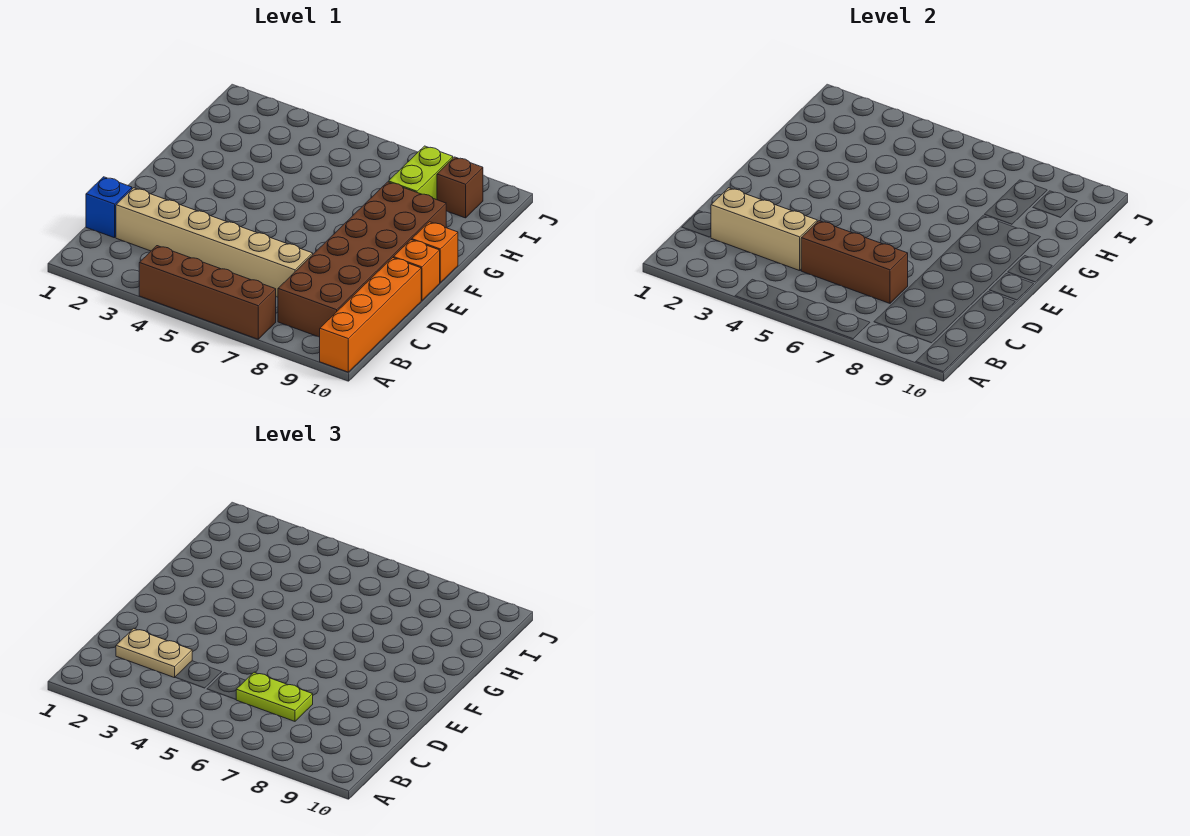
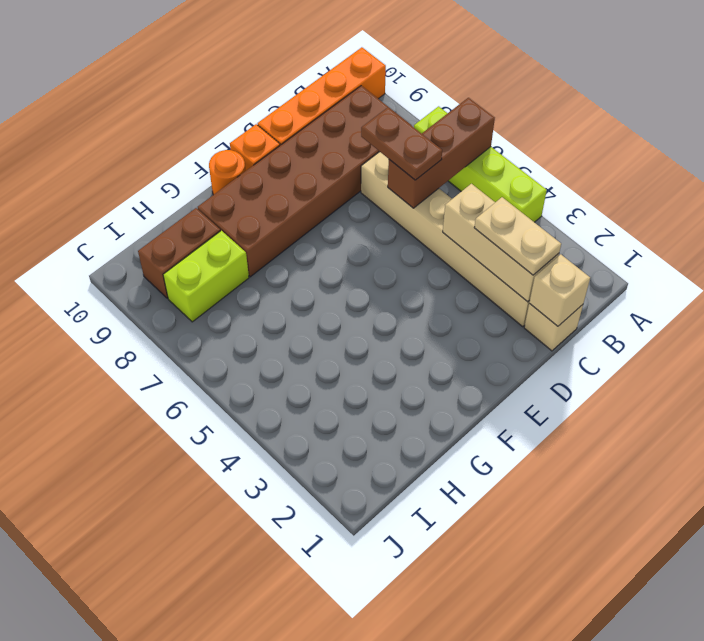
brown brick A4:A7 level 1 -> lime brick A4:A7 level 1
blue brick C1 level 1 -> tan brick C1 level 1
none -> tan brick C1 level 2
brown brick C5:C7 level 2 -> brown brick A6:C6 level 2
lime plate C6:C7 level 3 -> brown plate C6:C7 level 3
orange brick F10 level 1 -> orange round brick F10 level 1
brown brick I9 level 1 -> brown brick H9:I9 level 1

